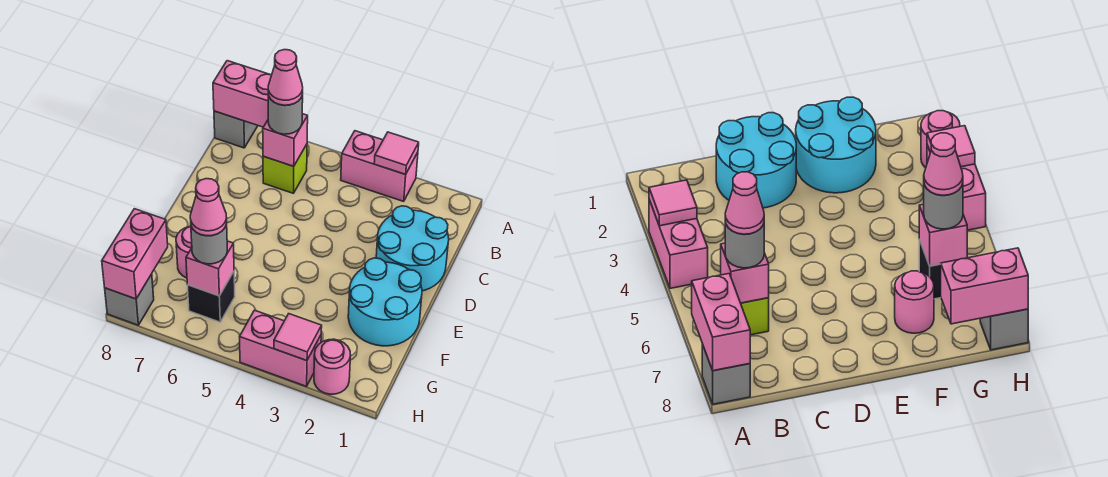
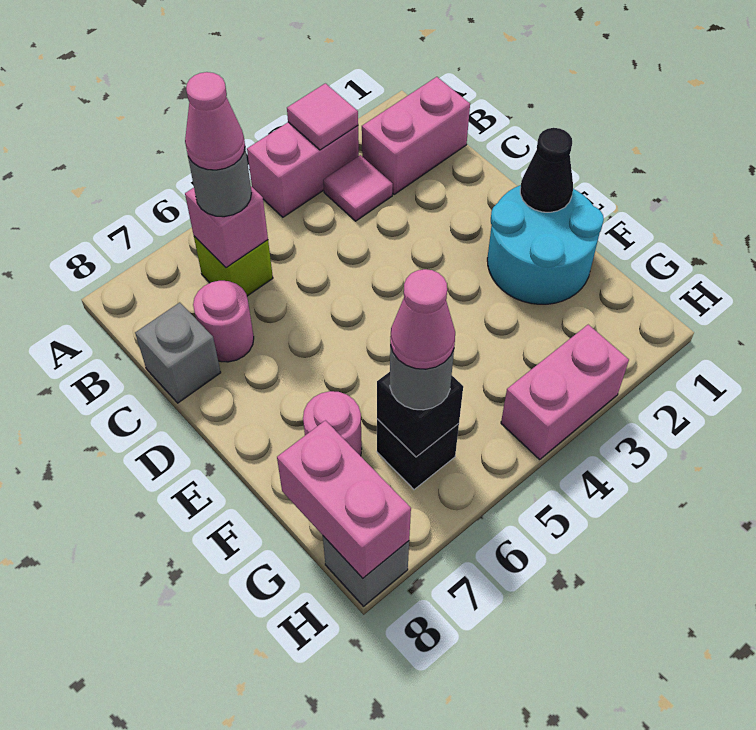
pink brick A7:A8 level 2 -> pink brick B1:B2 level 1
grey brick A8 level 1 -> grey brick C8 level 1
cyan round brick C1:D2 level 1 -> none
none -> black cone E1 level 2
pink brick G6 level 2 -> black brick G6 level 2
pink round brick H2 level 1 -> pink round brick C7 level 1
pink tile H3 level 2 -> pink tile B3 level 1

